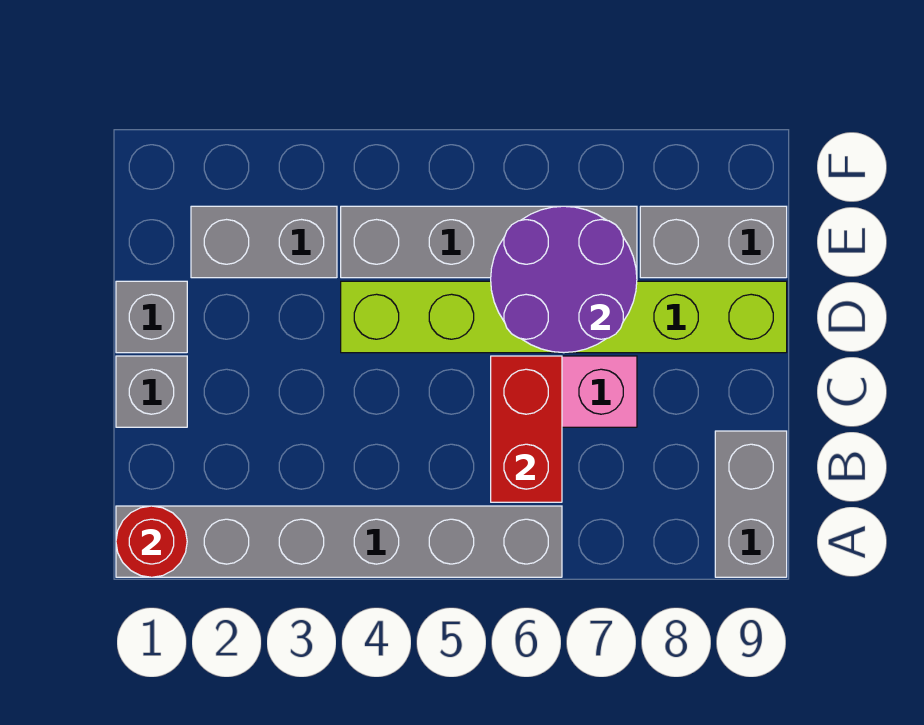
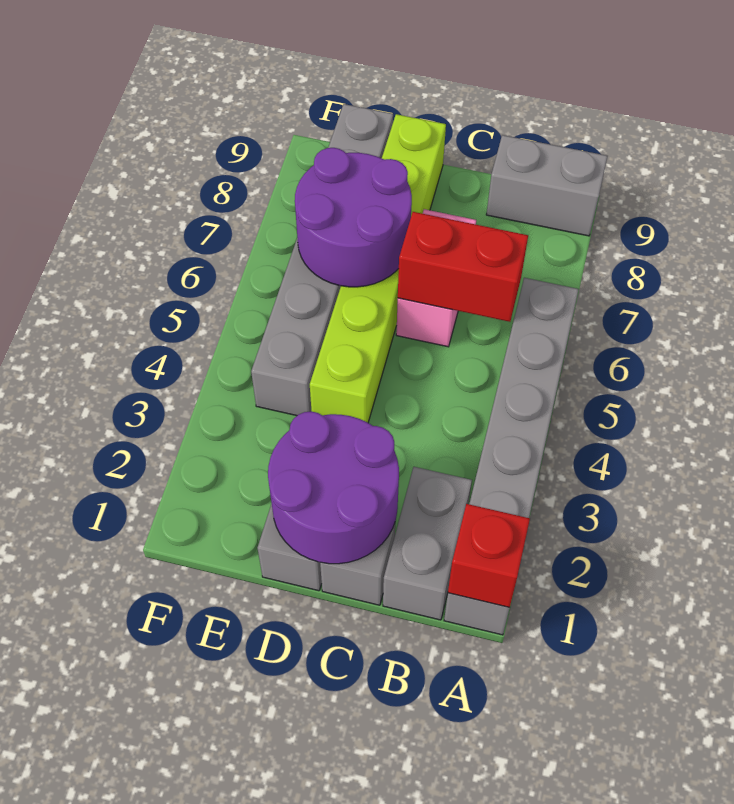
red round brick A1 level 2 -> red brick A1 level 2
none -> purple round brick C1:D2 level 2
grey brick E2:E3 level 1 -> grey brick B1:B2 level 1

